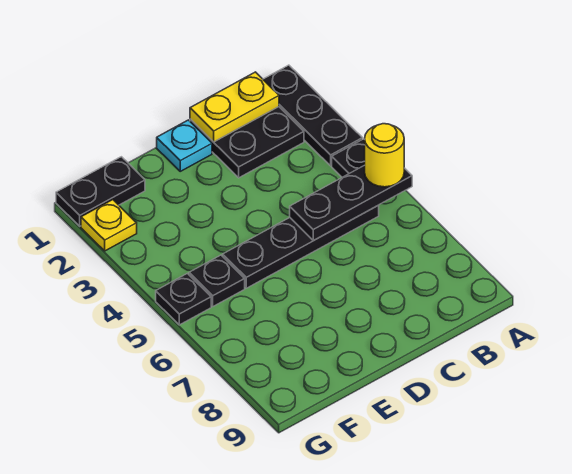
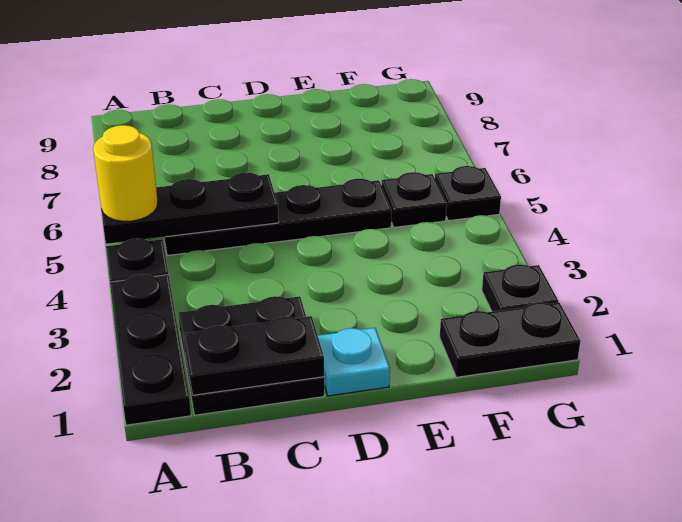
yellow plate B1:C1 level 2 -> black plate B1:C1 level 2
yellow plate G2 level 1 -> black plate G2 level 1

